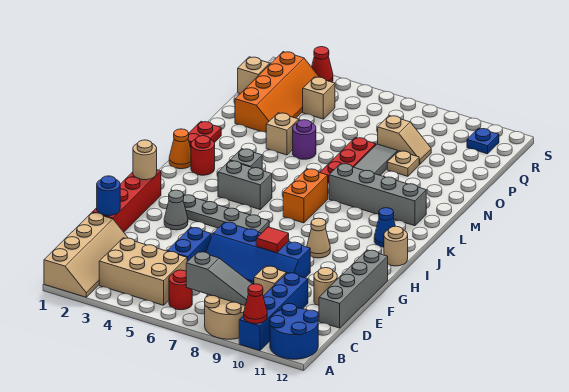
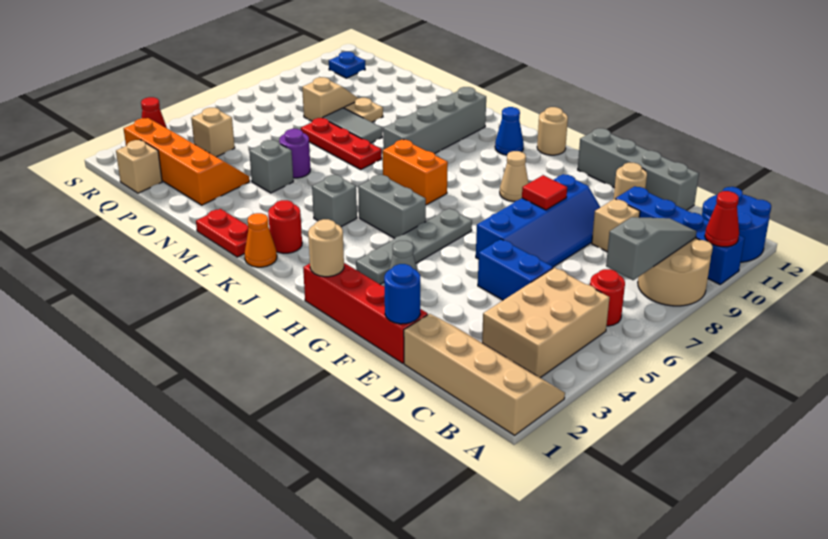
grey brick J4:J5 level 1 -> grey brick I5:J5 level 1
tan brick N4 level 1 -> grey brick N4 level 1

